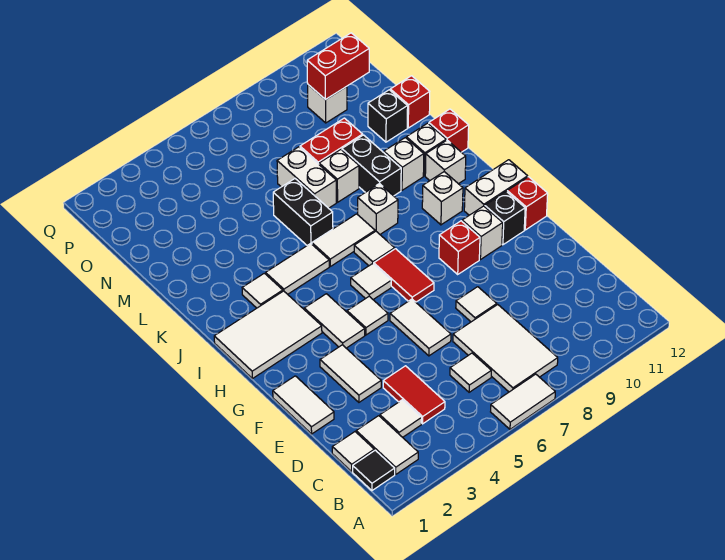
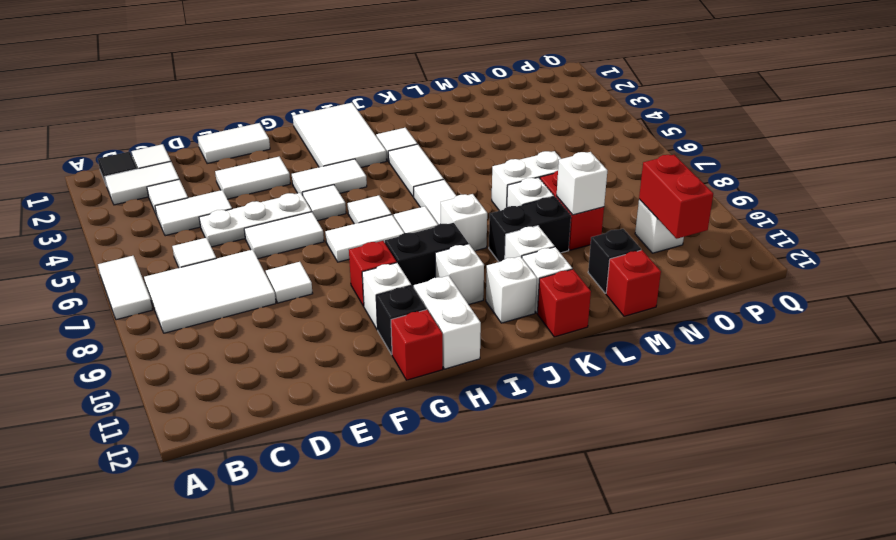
red tile C4:D4 level 1 -> white tile C4:D4 level 1
none -> white plate D5:F5 level 1
red tile G7:H7 level 1 -> white tile G7:H7 level 1
black brick K6:L6 level 1 -> black brick H9:I9 level 1
none -> white brick M9 level 2

